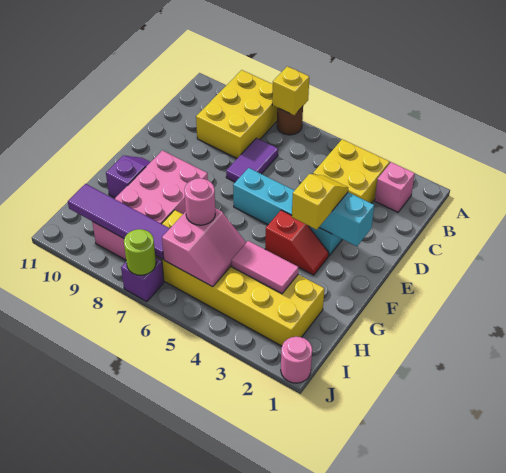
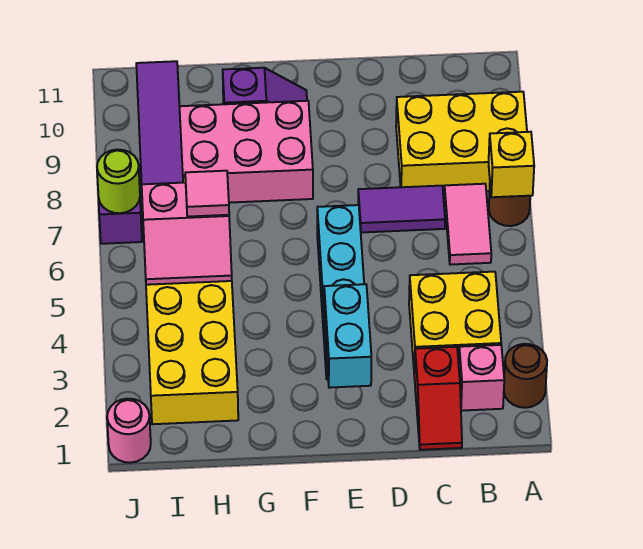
none -> brown round brick A2 level 1
yellow slope E3:F3 level 3 top F -> none
red slope F3:F4 level 1 top 4 -> red slope C1:C2 level 1 top 2
pink tile H3:H4 level 2 -> pink tile B6:B7 level 1
pink round brick H6 level 3 -> pink tile H6 level 3

